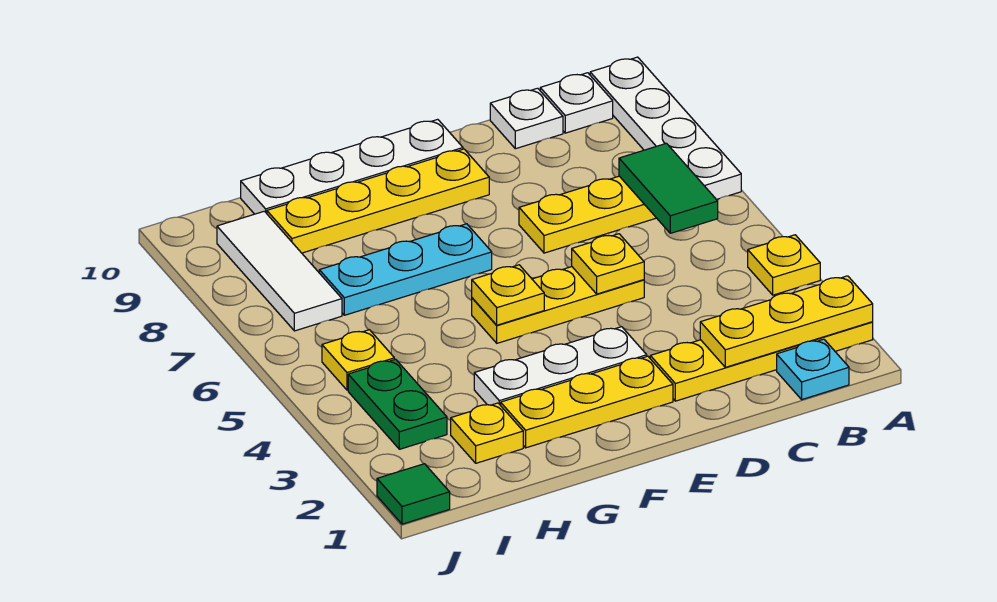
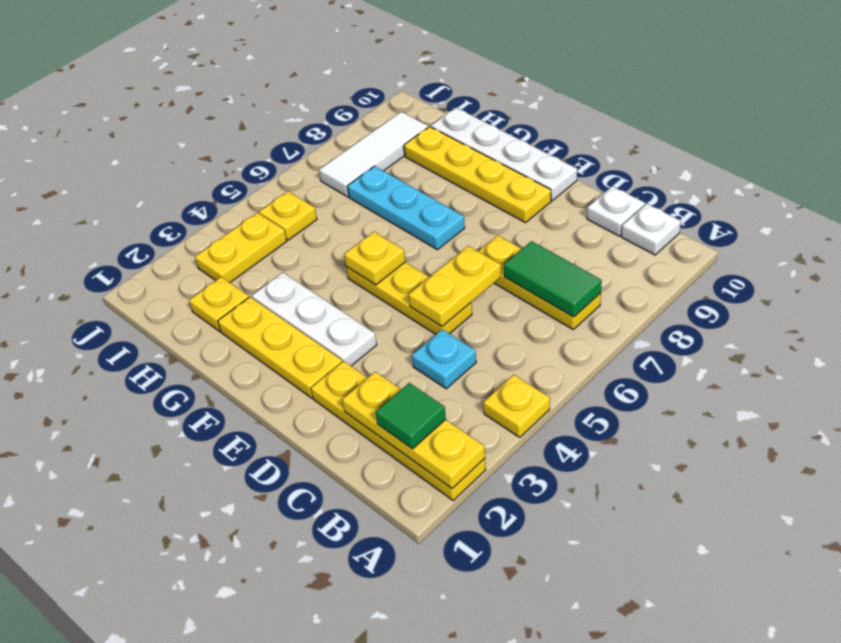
white plate A7:A10 level 1 -> none
cyan plate B1 level 1 -> cyan plate C4 level 1
green tile B6:B7 level 2 -> green tile B7:C7 level 2
yellow plate D5 level 2 -> yellow plate D5:D6 level 2
green plate I3:I4 level 1 -> yellow plate I3:I4 level 1
green tile J1 level 1 -> green tile B2 level 3

